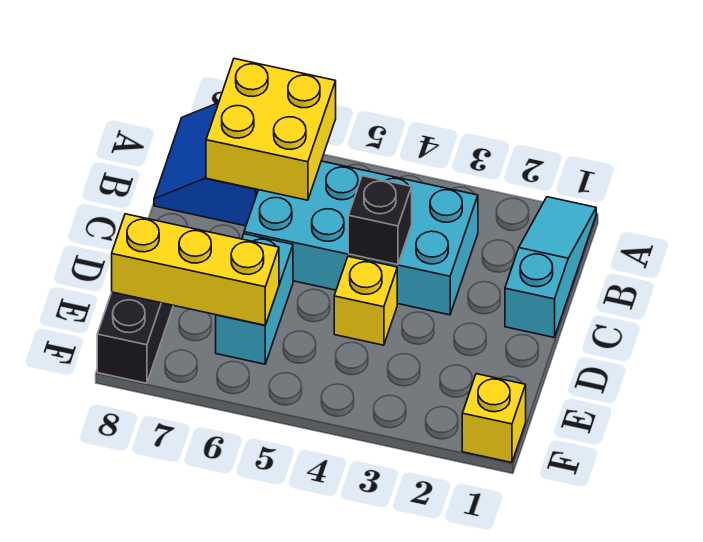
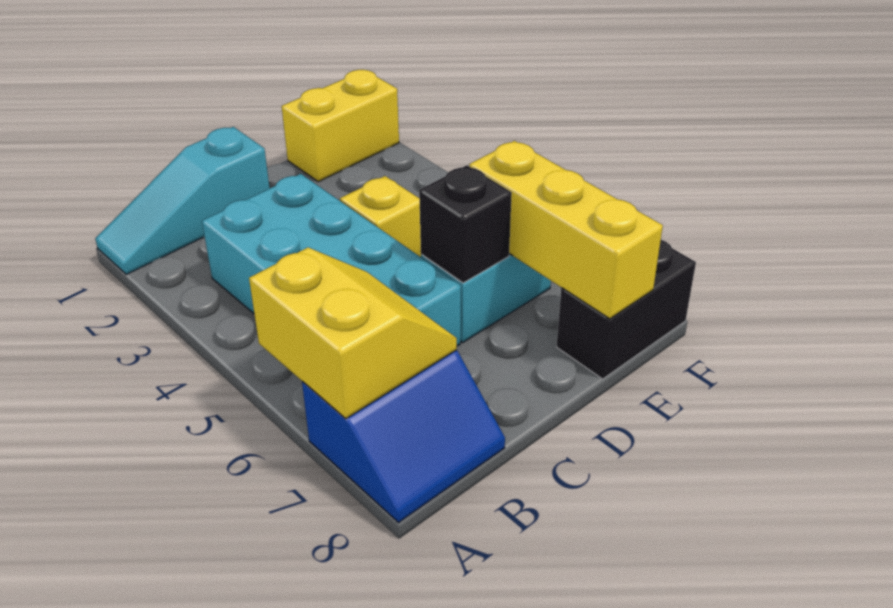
yellow brick A6:B7 level 2 -> yellow slope A6:B7 level 2 top A
black brick C4 level 2 -> black brick D6 level 2
yellow brick F1 level 1 -> yellow brick E1:F1 level 1

